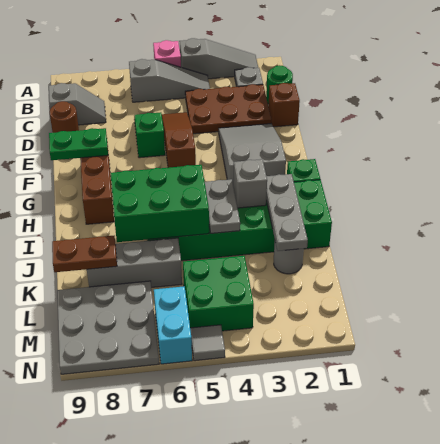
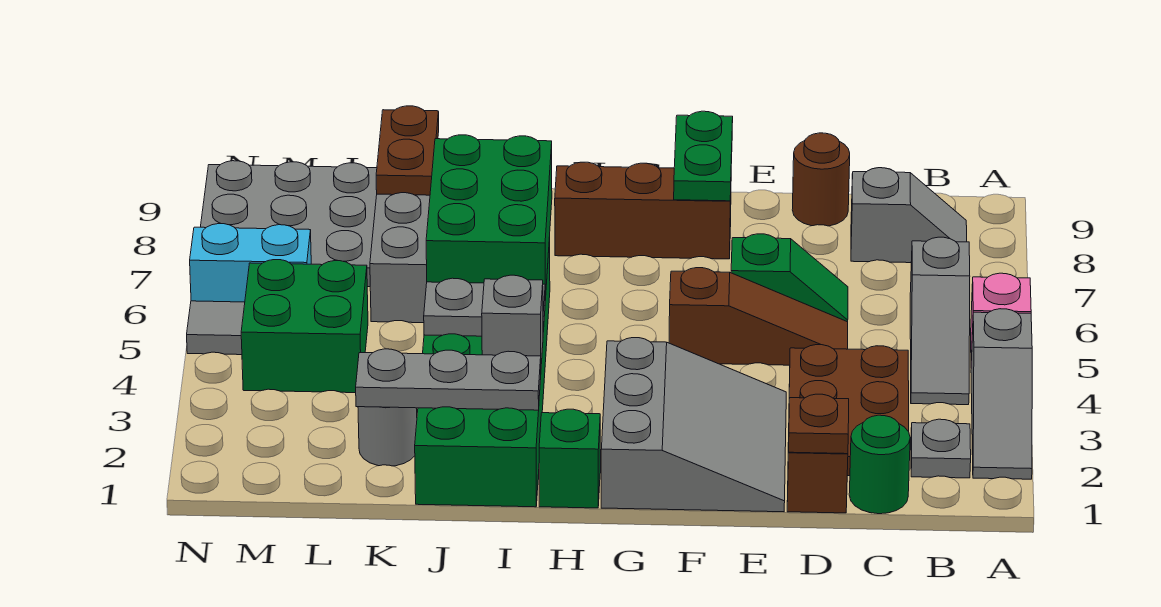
grey slope C8:C9 level 1 top 9 -> grey slope B8:C8 level 1 top C
none -> brown plate D1 level 2
grey slope E2:G3 level 1 top G -> grey slope E1:G3 level 1 top G

